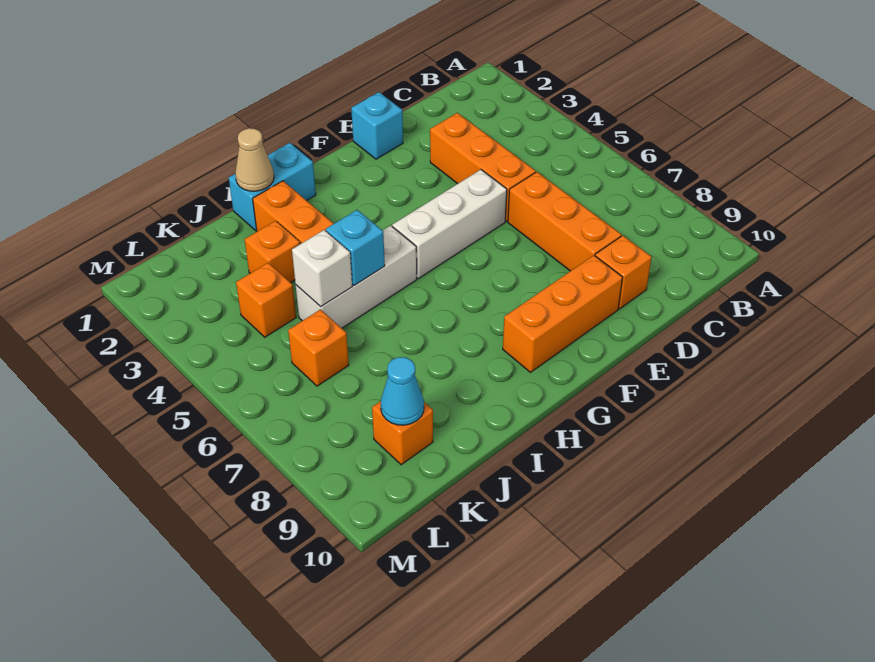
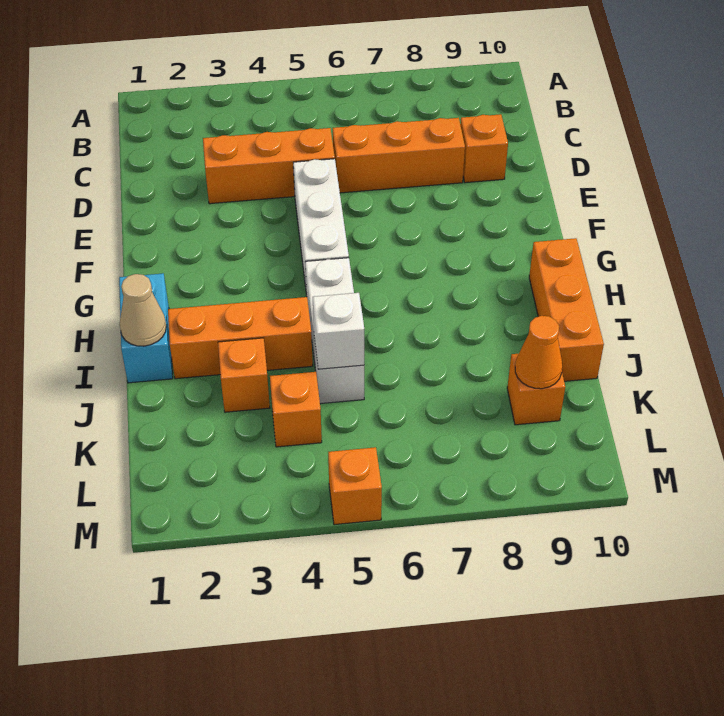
cyan brick E1 level 1 -> none
orange brick E9:G9 level 1 -> orange brick H10:J10 level 1
cyan brick I5 level 2 -> none
orange brick K6 level 1 -> orange brick M5 level 1
cyan cone K9 level 2 -> orange cone K9 level 2

